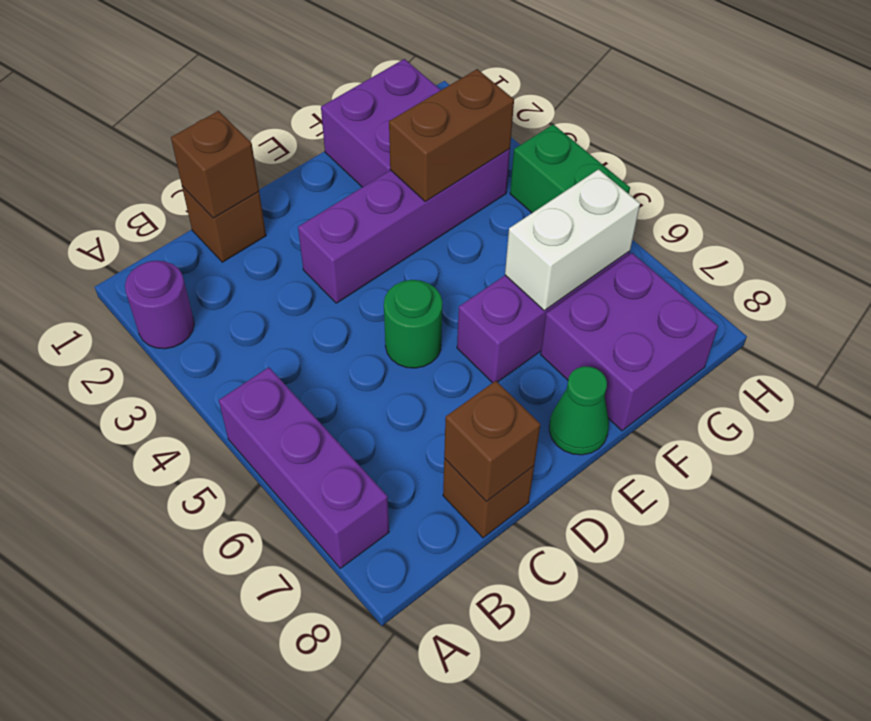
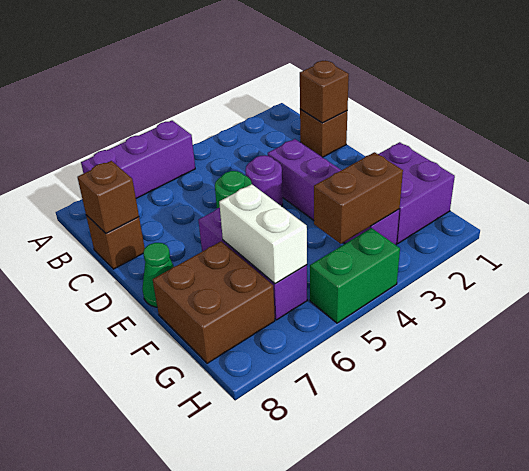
purple round brick A2 level 1 -> purple round brick D4 level 1
brown brick F3:G3 level 2 -> brown brick G3:G4 level 2
purple brick F7:G8 level 1 -> brown brick F7:G8 level 1

